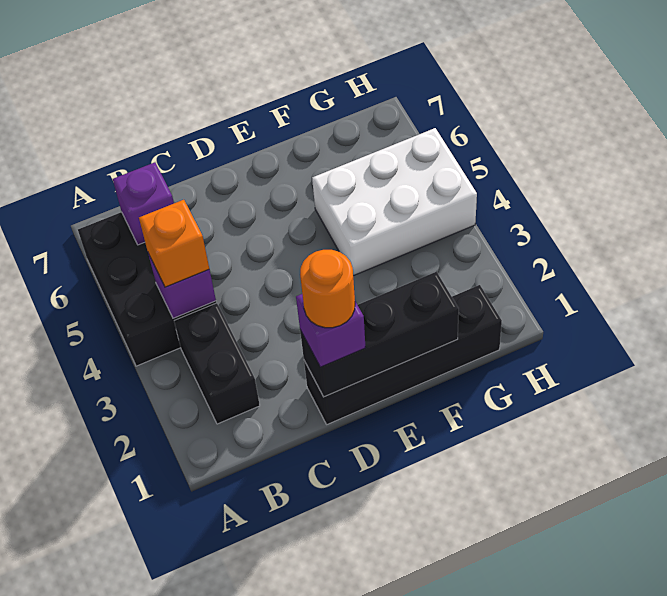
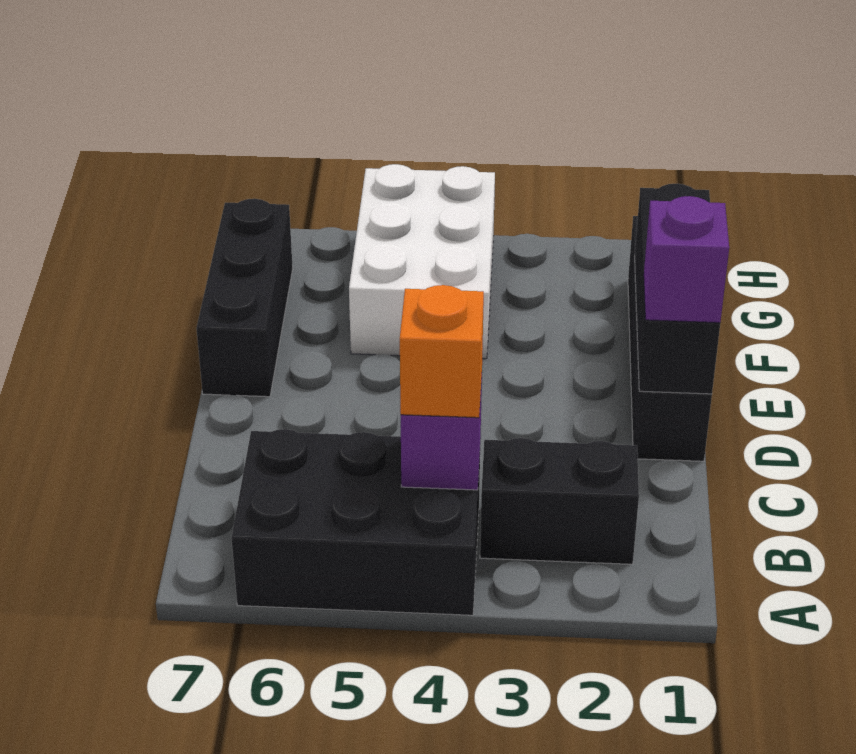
purple brick B6 level 2 -> none
orange round brick D1 level 4 -> none
none -> black brick E7:G7 level 1

